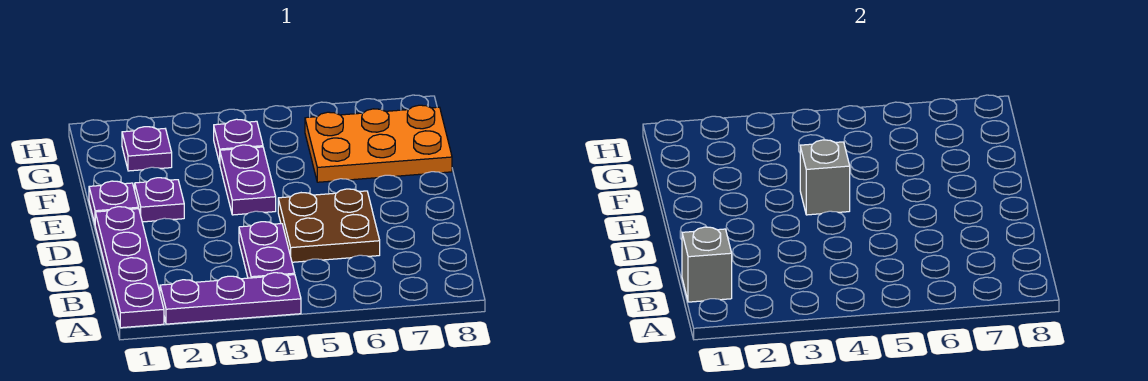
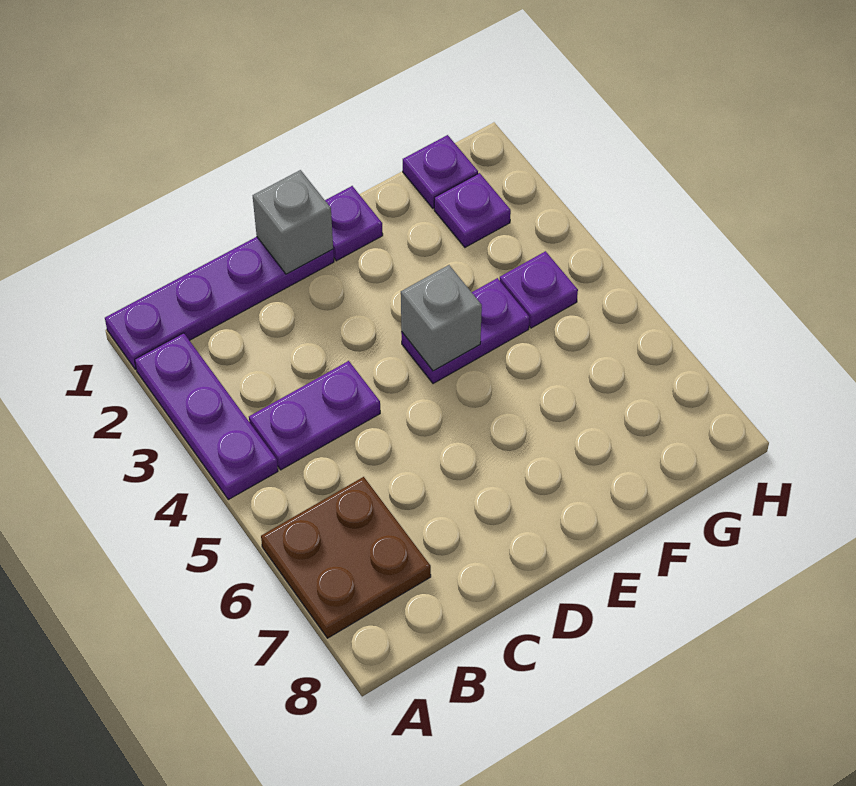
grey brick B1 level 2 -> grey brick D1 level 2
brown plate C5:D6 level 1 -> brown plate A6:B7 level 1
purple plate E2 level 1 -> purple plate G1 level 1
orange plate F6:G8 level 1 -> none

